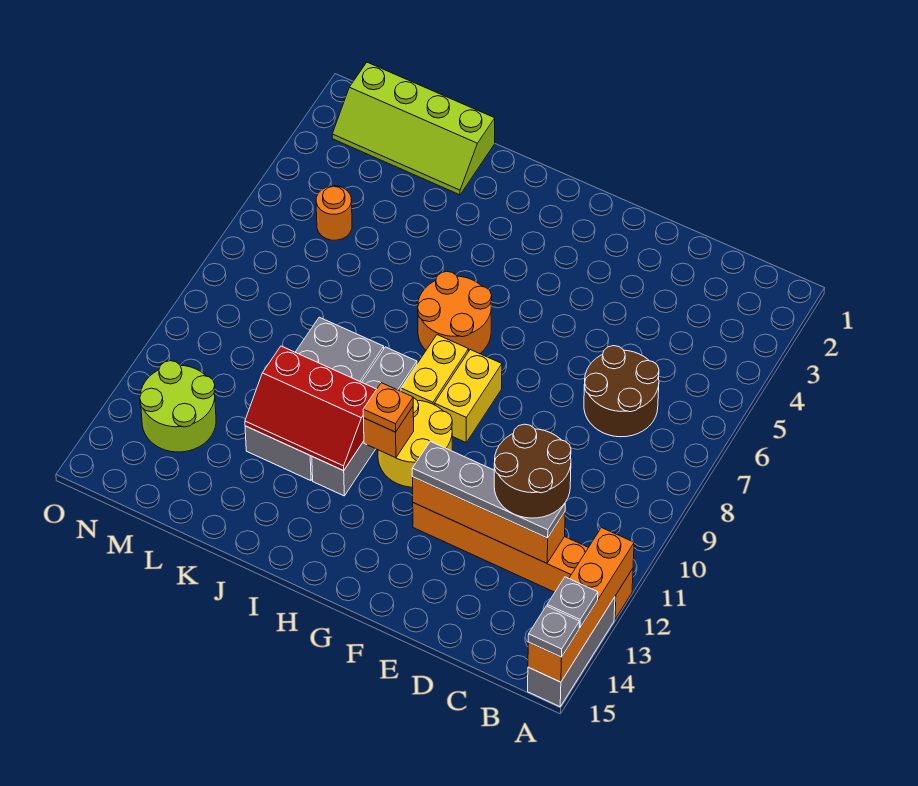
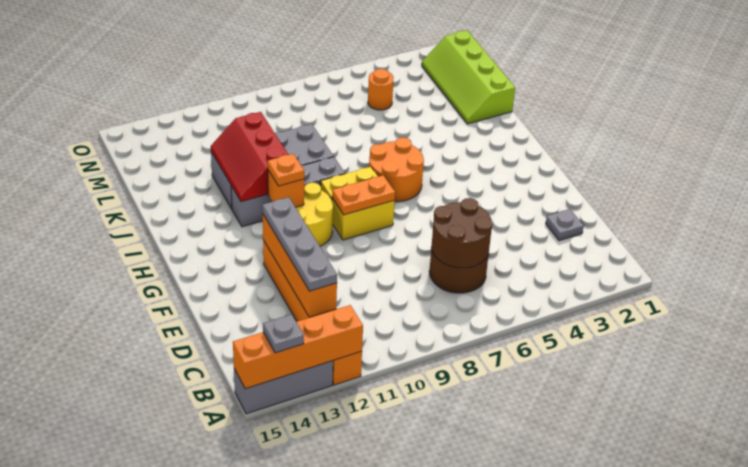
grey plate A15 level 3 -> grey plate D2 level 1
brown round brick C11:D12 level 4 -> brown round brick C6:D7 level 2
none -> orange plate G8:G9 level 2
lime round brick M12:N13 level 1 -> none

